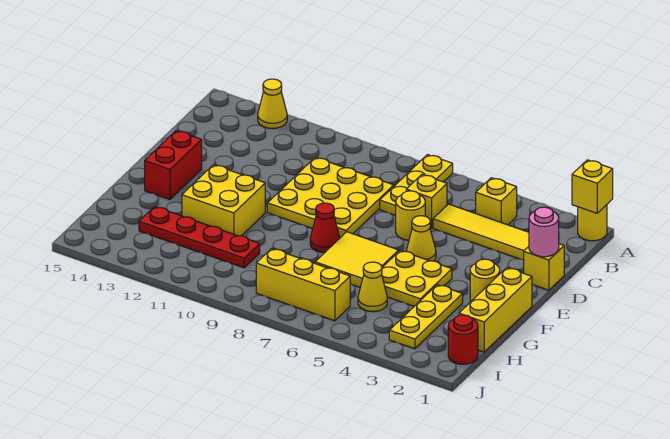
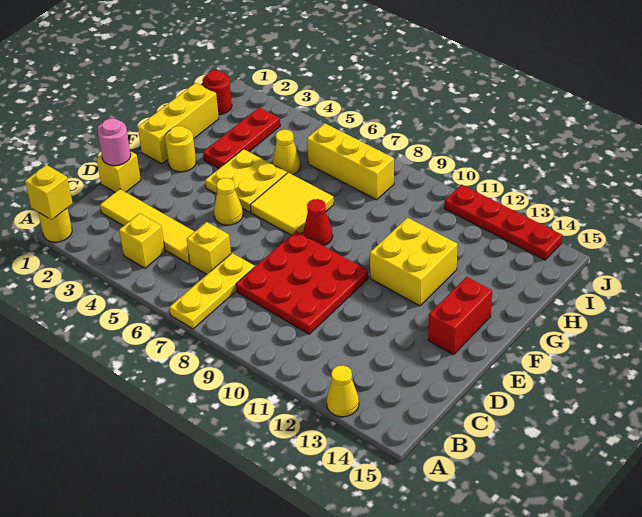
yellow plate C8:E10 level 1 -> red plate C8:E10 level 1
yellow round brick D6 level 1 -> none
yellow plate G3:I3 level 1 -> red plate G3:I3 level 1
red plate H10:H13 level 1 -> red plate J11:J14 level 1

